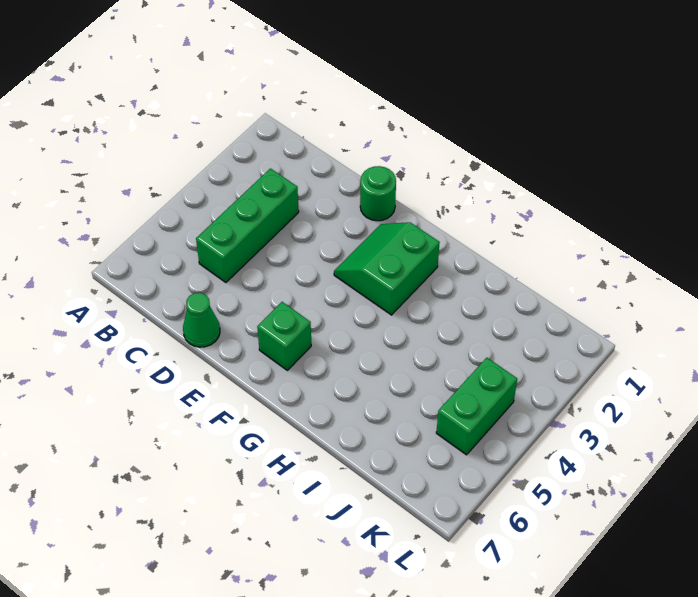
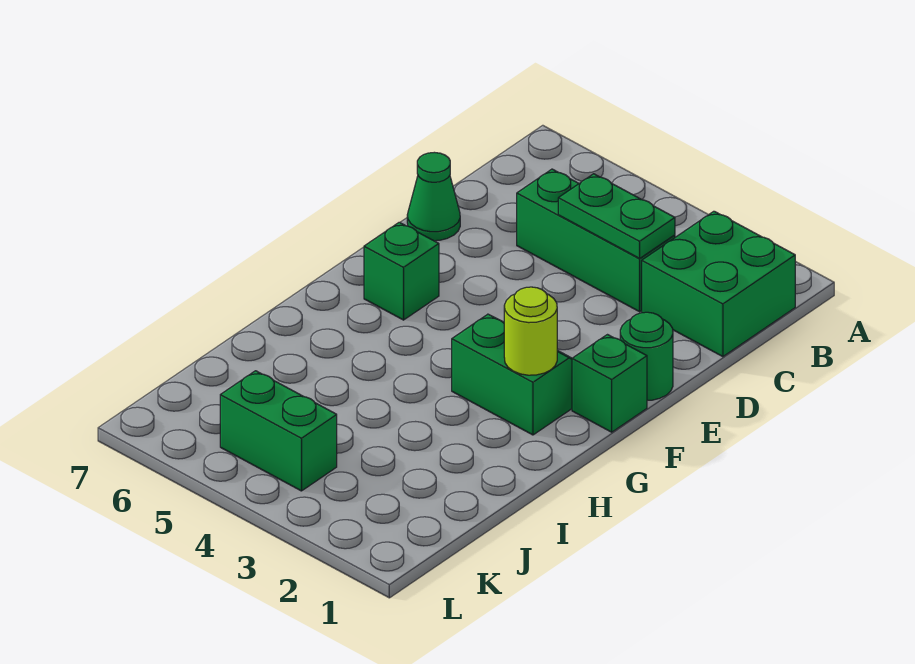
none -> green brick B1:C2 level 1
none -> green plate C3:C4 level 2
none -> green brick F1 level 1
none -> lime round brick G2 level 2

